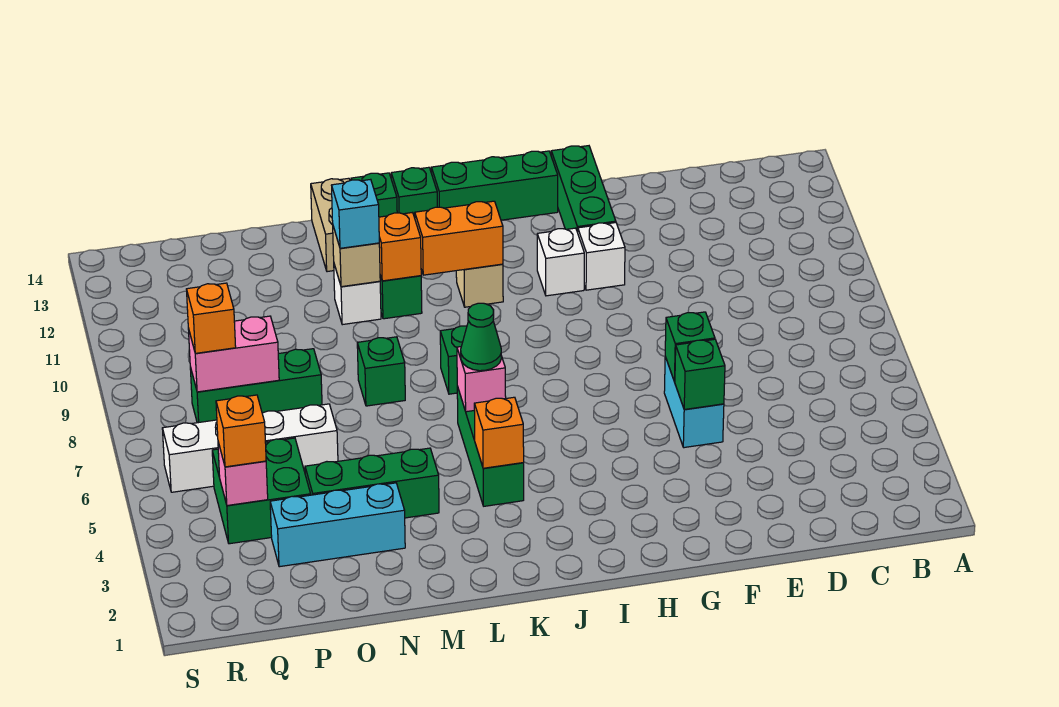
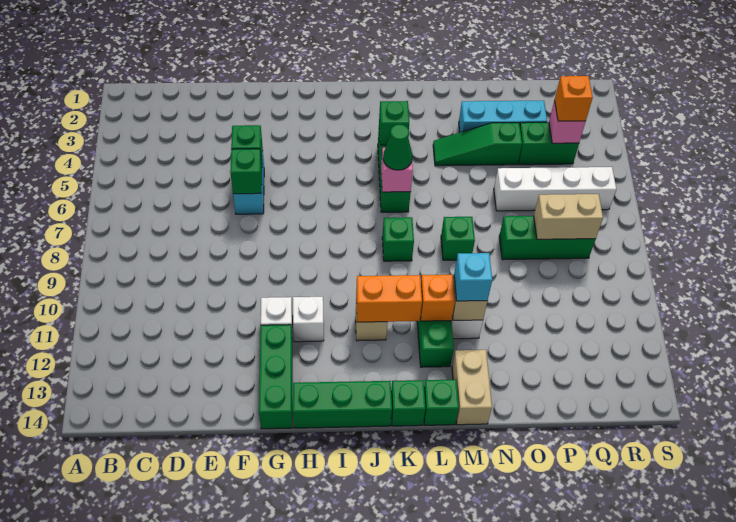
orange brick K4 level 2 -> green brick K4 level 2
green brick M4:O4 level 1 -> green slope M4:O4 level 1 top O
green brick P4:Q5 level 1 -> green brick P4:Q4 level 1
pink brick P8:Q8 level 2 -> tan brick P8:Q8 level 2
orange brick Q8 level 3 -> none

